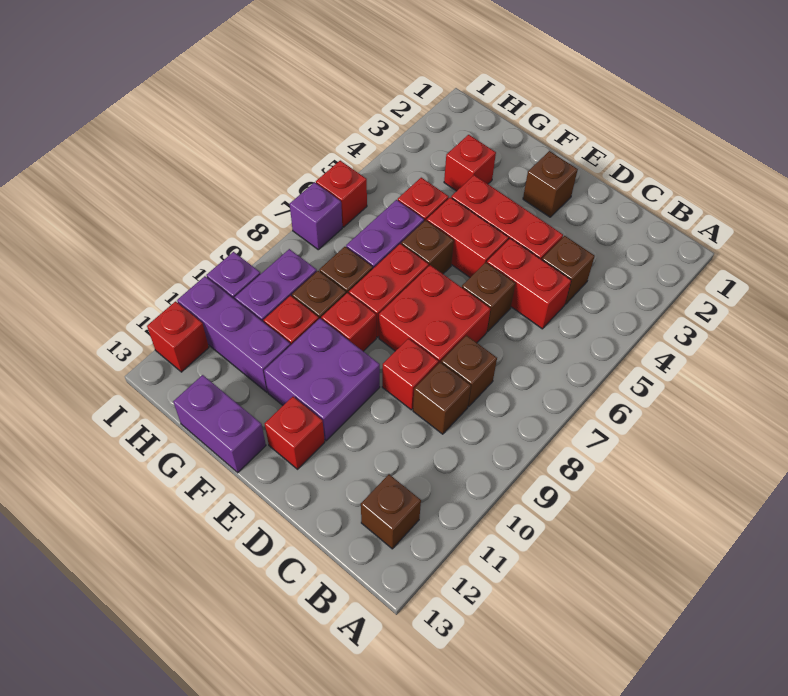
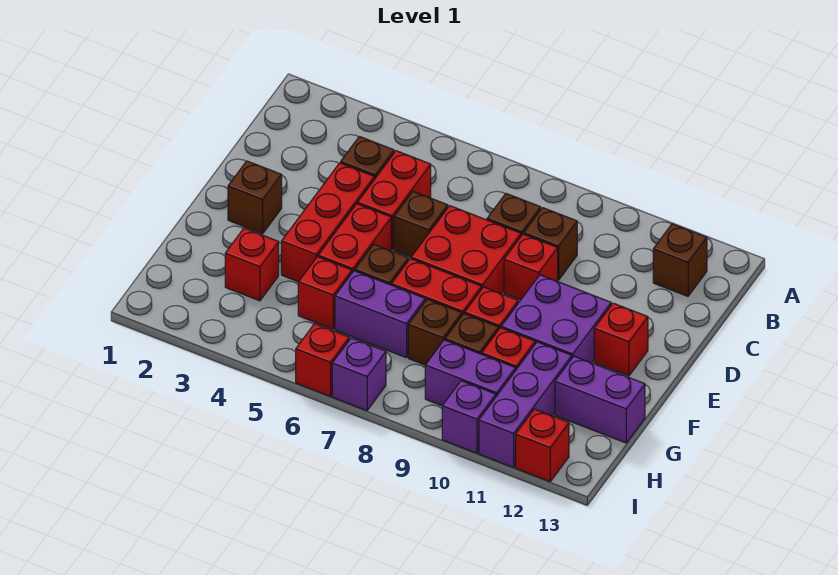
purple brick F13:G13 level 1 -> purple brick G12:G13 level 1

